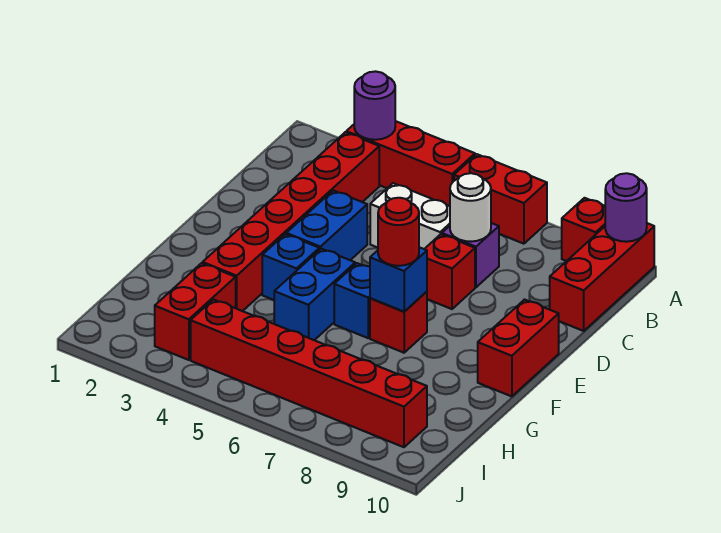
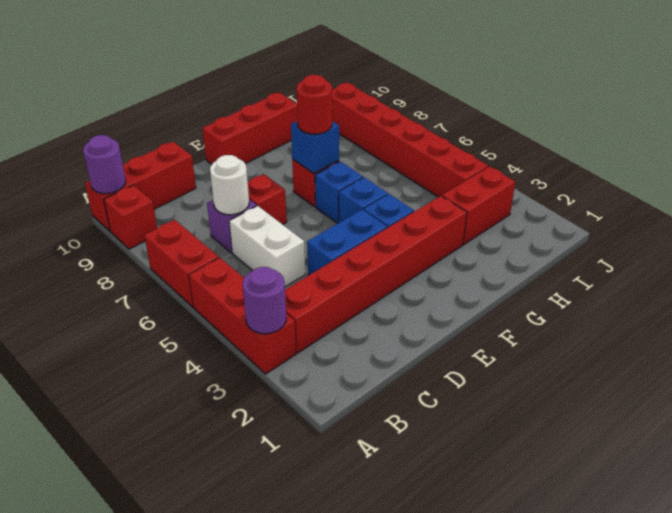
red brick E10:F10 level 1 -> red brick E10:G10 level 1
blue brick F5:G5 level 1 -> blue brick F5 level 1

